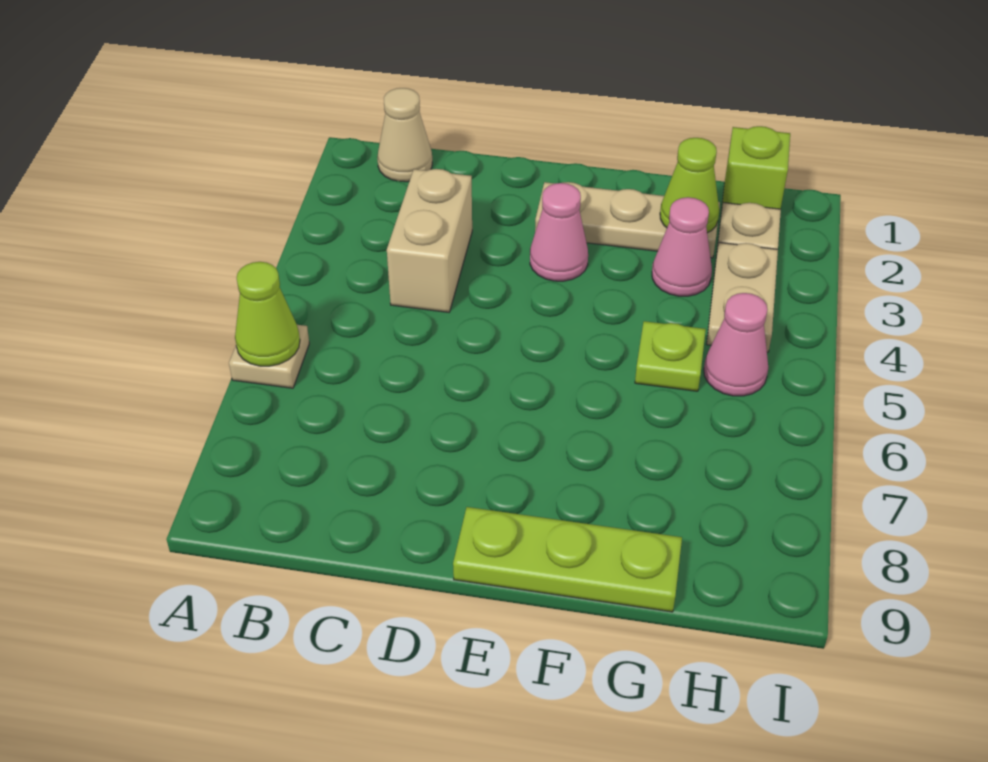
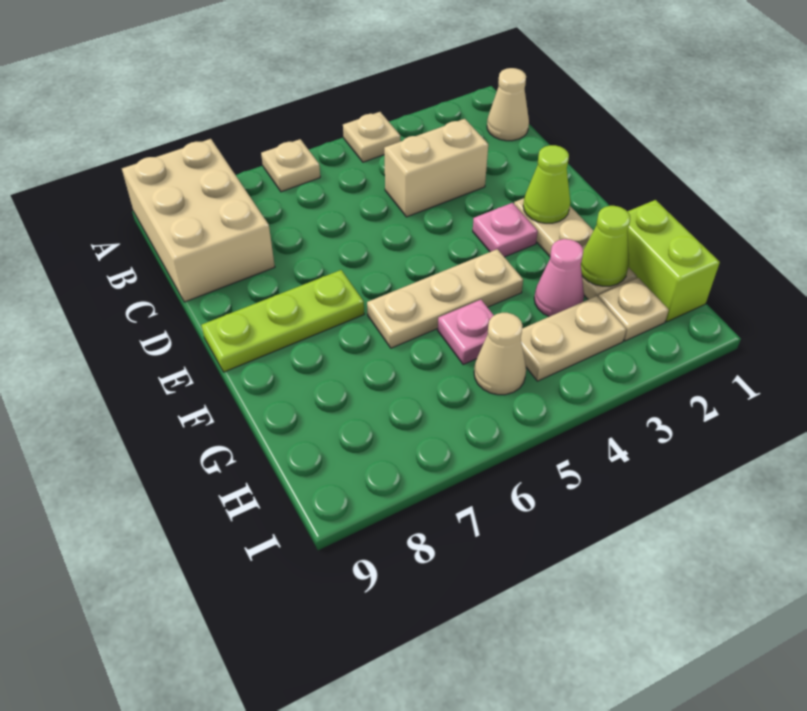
none -> tan plate A4 level 1
lime cone A6 level 2 -> lime cone E2 level 2
none -> tan brick A8:C9 level 1
pink cone E3 level 1 -> pink plate E3 level 1
lime plate E9:G9 level 1 -> lime plate E7:E9 level 1
none -> tan plate F4:F6 level 1
lime plate G5 level 1 -> pink plate G5 level 1
lime brick H1 level 1 -> lime brick G1:H1 level 1
pink cone H5 level 1 -> tan cone H5 level 1

